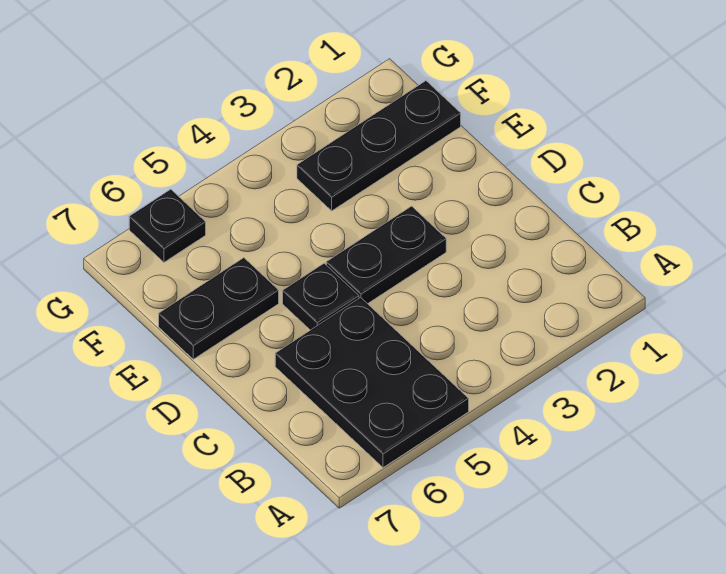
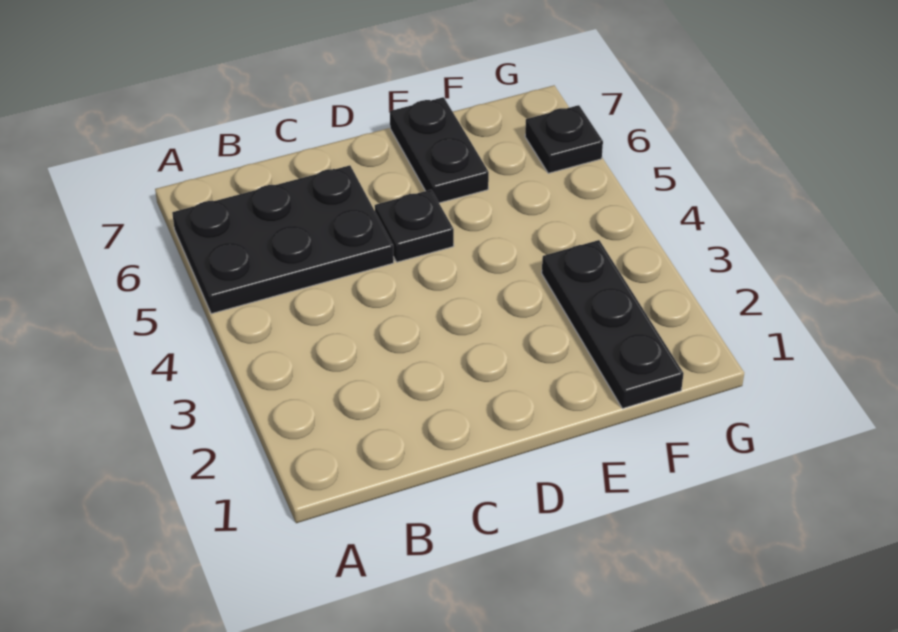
black plate D3:D4 level 1 -> none

